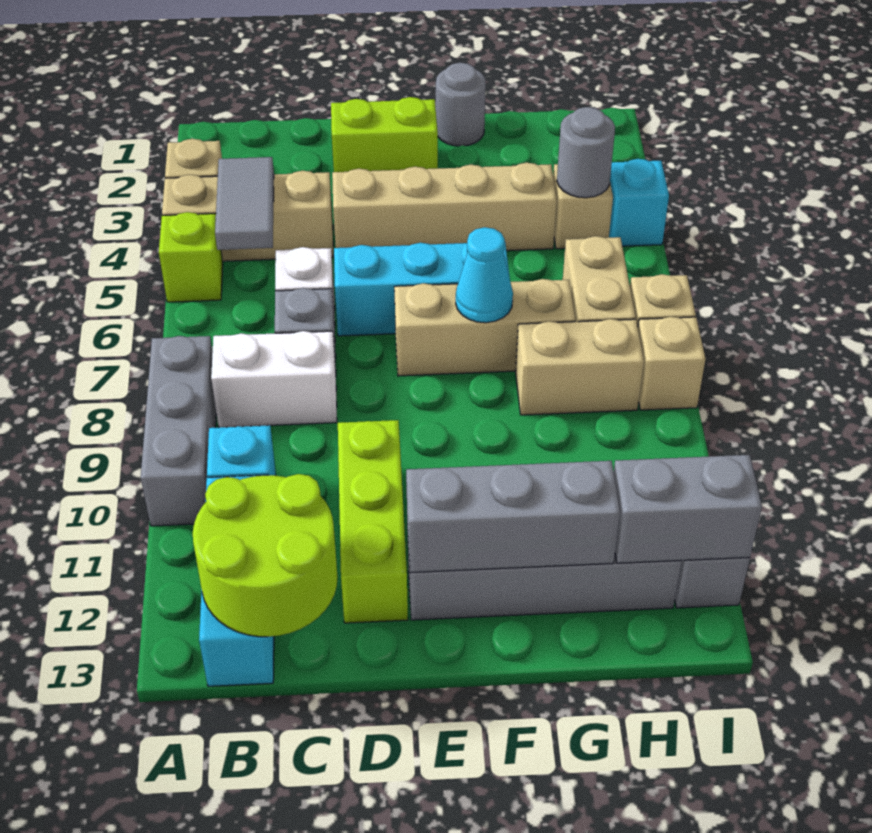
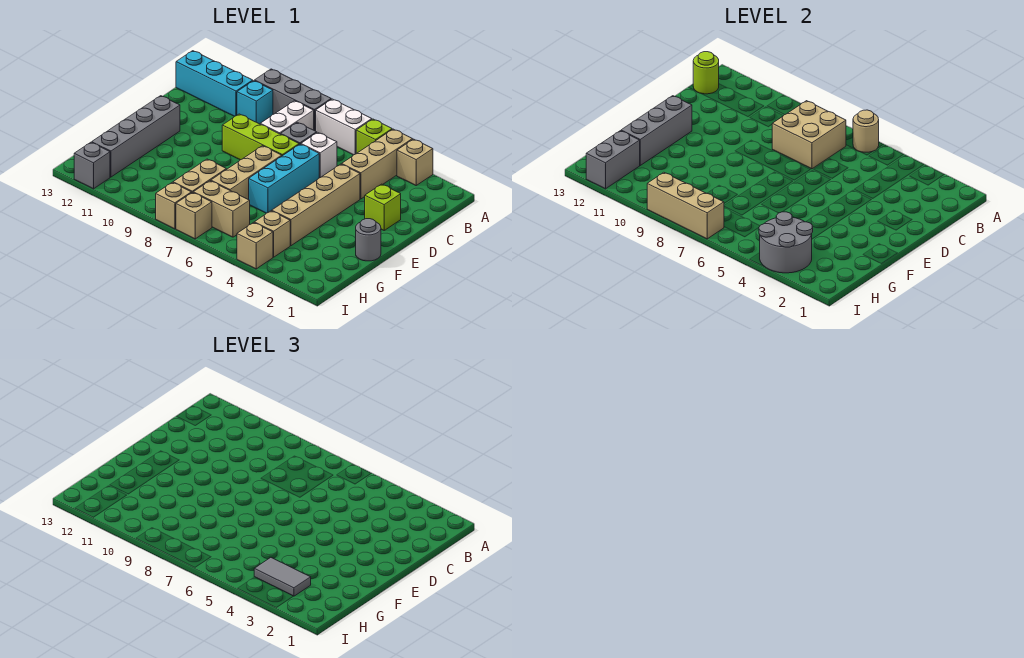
none -> white brick A6:A7 level 1
none -> tan round brick A6 level 2
grey tile B4:B5 level 2 -> grey tile H3:H4 level 3
none -> tan brick B7:C8 level 2
lime round brick B12:C13 level 2 -> lime round brick B13 level 2
lime brick D2:E2 level 1 -> lime brick D2 level 1
lime brick D10:D12 level 1 -> lime brick D7:D9 level 1
cyan cone F7 level 2 -> none
grey round brick H4 level 2 -> grey round brick H3:I4 level 2
cyan brick I4 level 1 -> tan brick I4 level 1
none -> tan brick I7:I9 level 2

